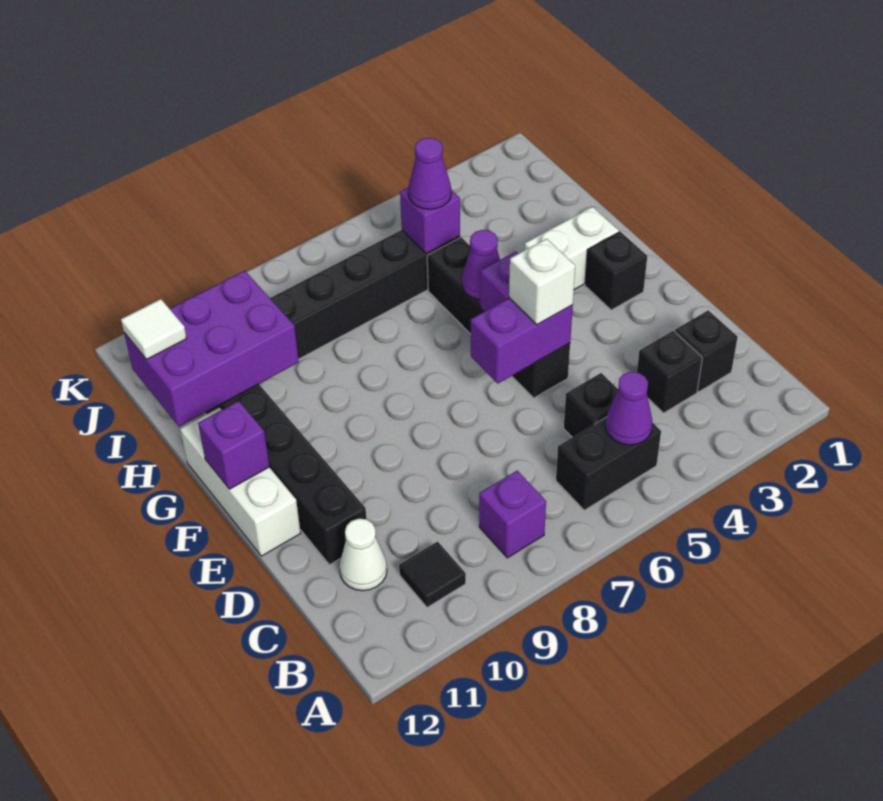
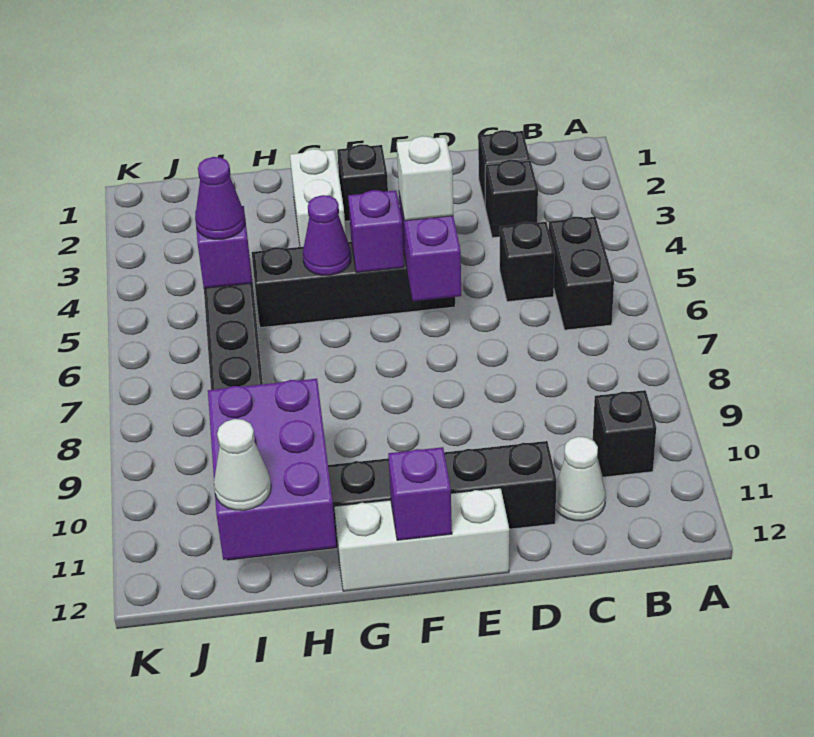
purple cone B5 level 2 -> none
purple brick B8 level 1 -> none
black tile B10 level 1 -> black brick B10 level 1
white tile I12 level 3 -> white cone I12 level 3

